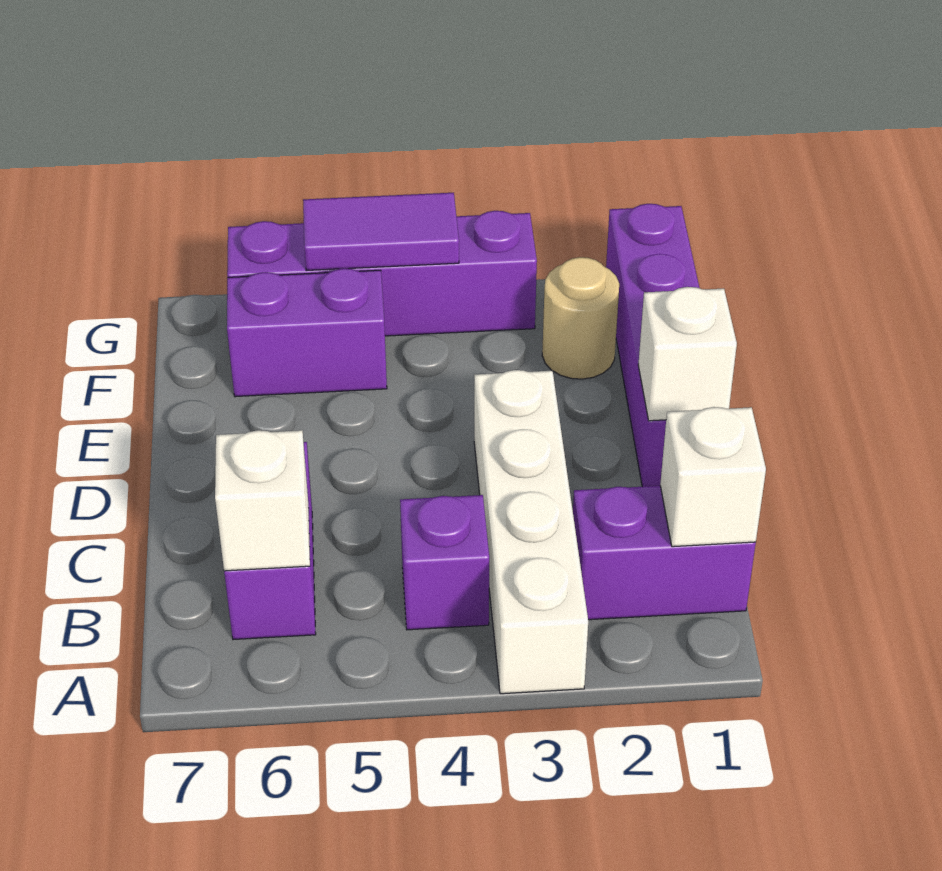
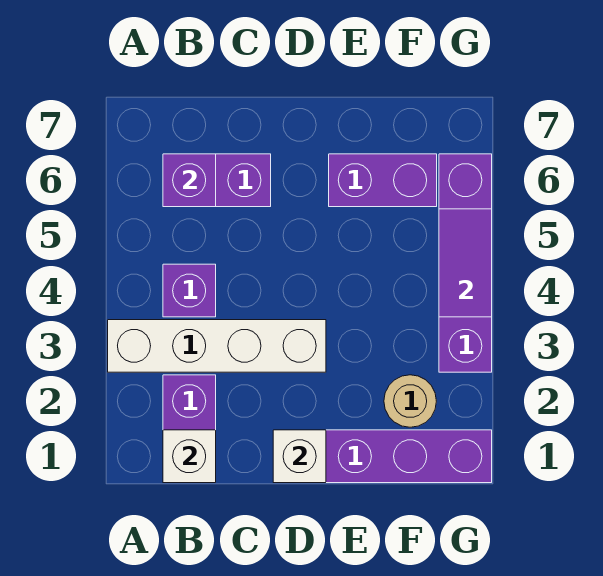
white brick B6 level 2 -> purple brick B6 level 2
purple brick F5:F6 level 1 -> purple brick E6:F6 level 1

